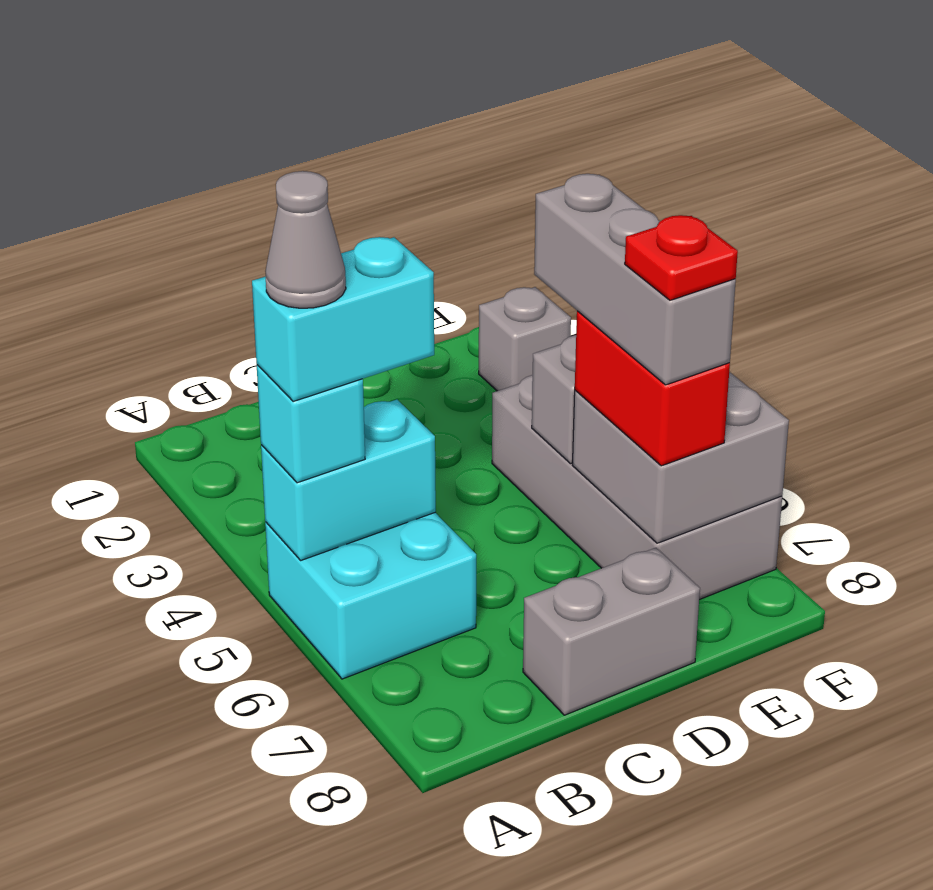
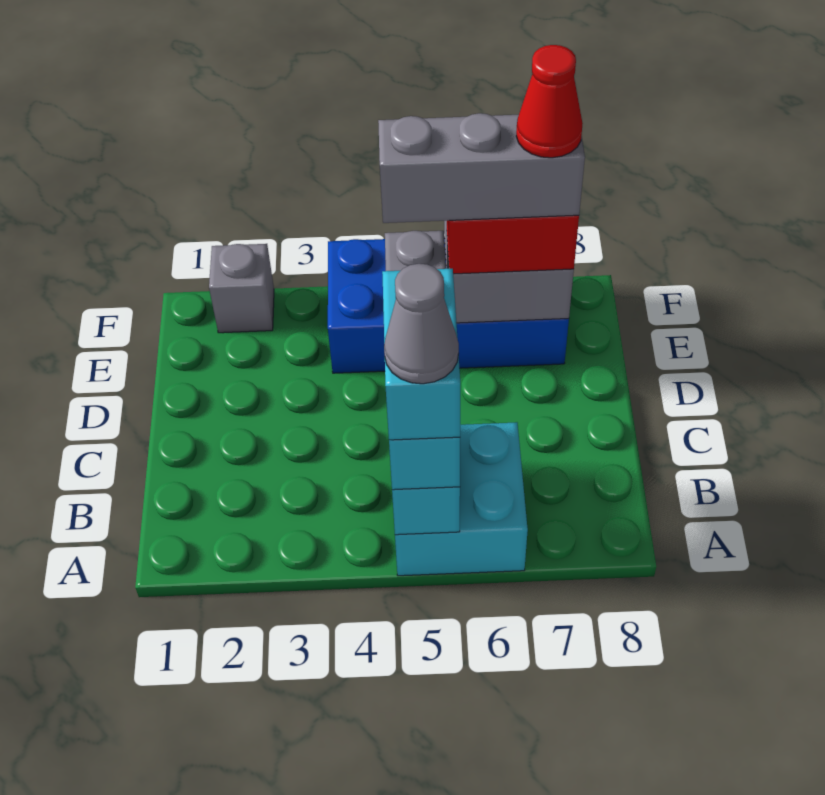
grey brick C8:D8 level 1 -> none
grey brick E4:F7 level 1 -> blue brick E4:F7 level 1
red plate E7 level 5 -> red cone E7 level 5

